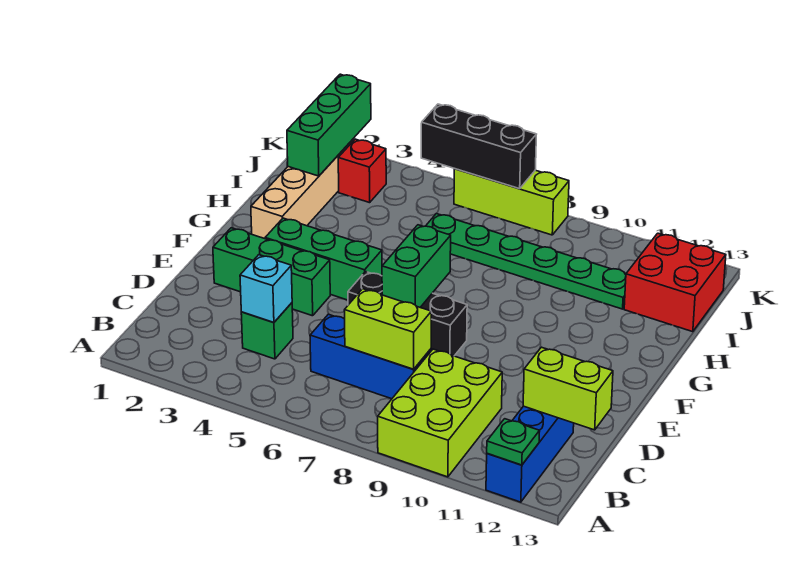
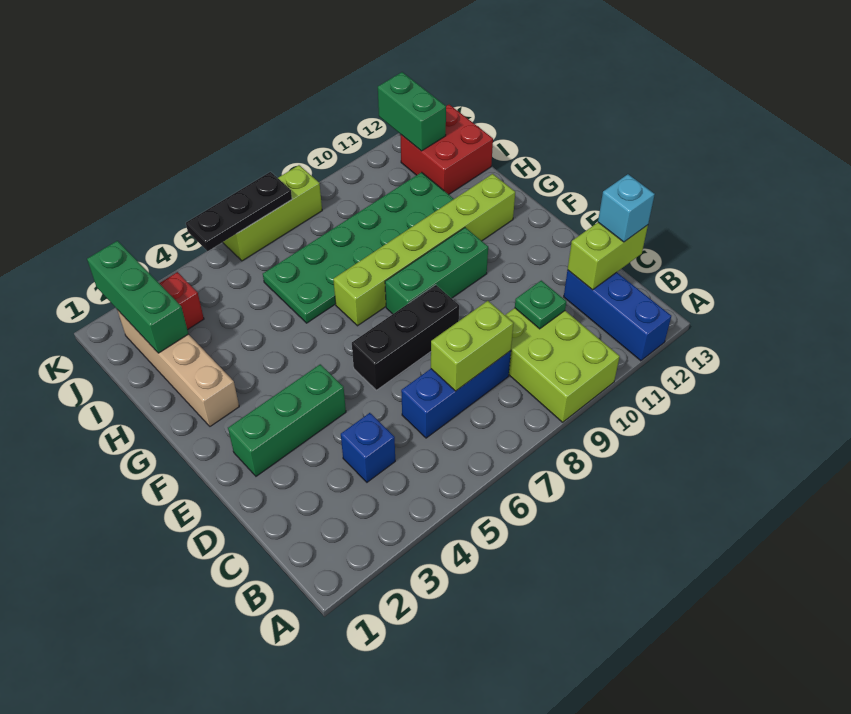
green plate A12 level 2 -> green plate C10 level 2
green brick C4 level 1 -> blue brick C4 level 1
cyan brick C4 level 2 -> cyan brick C13 level 3
green brick E7:F7 level 2 -> green brick J12:K12 level 2
green brick F3:F5 level 1 -> green brick F8:F10 level 1
none -> lime brick G7:G12 level 1
green plate I6:I11 level 1 -> green plate H6:I11 level 1
black brick K5:K7 level 2 -> black plate K5:K7 level 2

